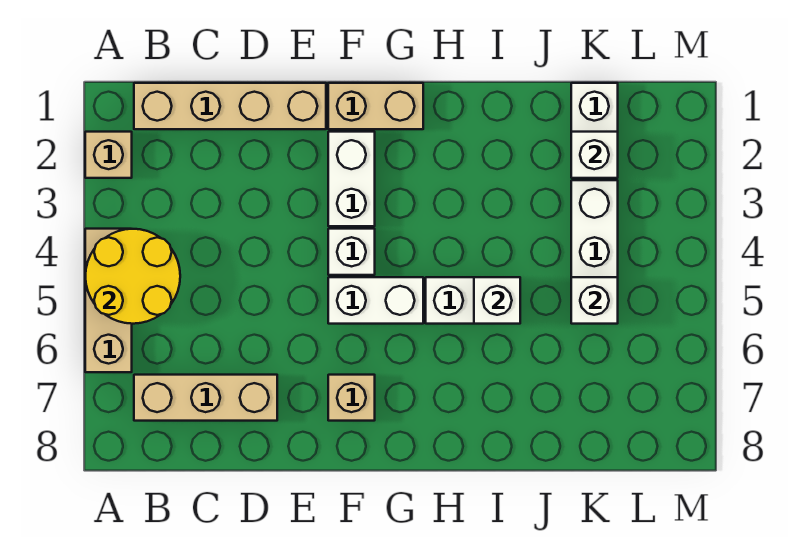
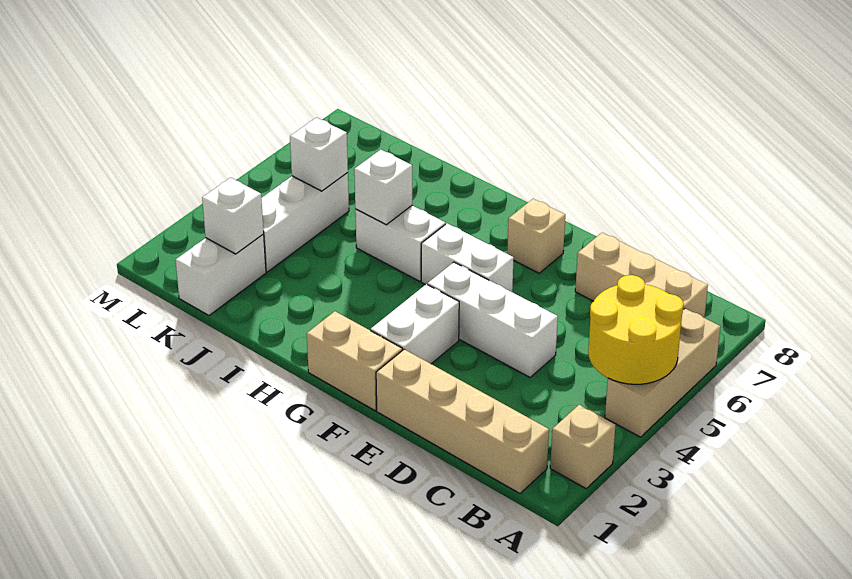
white brick F4 level 1 -> white brick D4:F4 level 1

